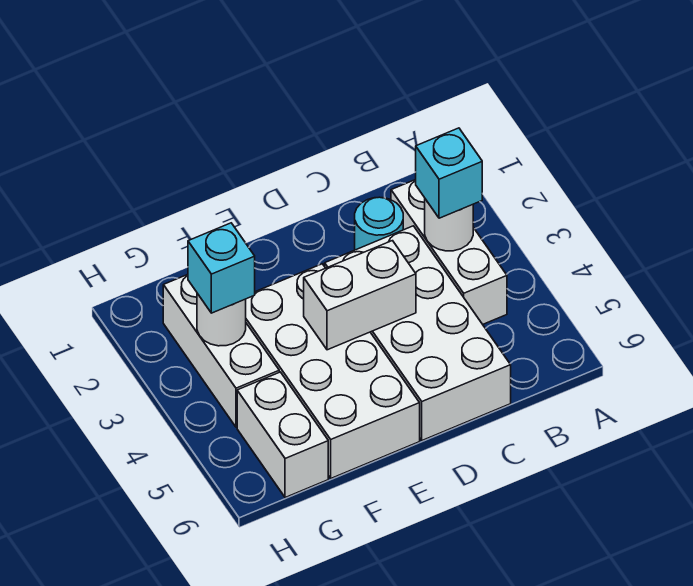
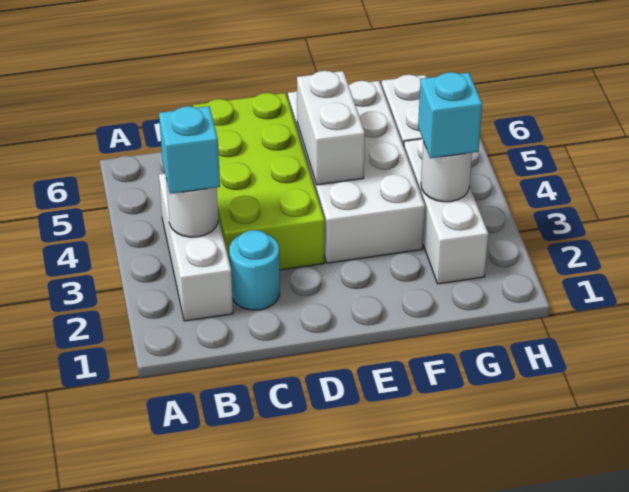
white brick C3:D6 level 1 -> lime brick C3:D6 level 1
white brick D4:E4 level 2 -> white brick E4:E5 level 2

